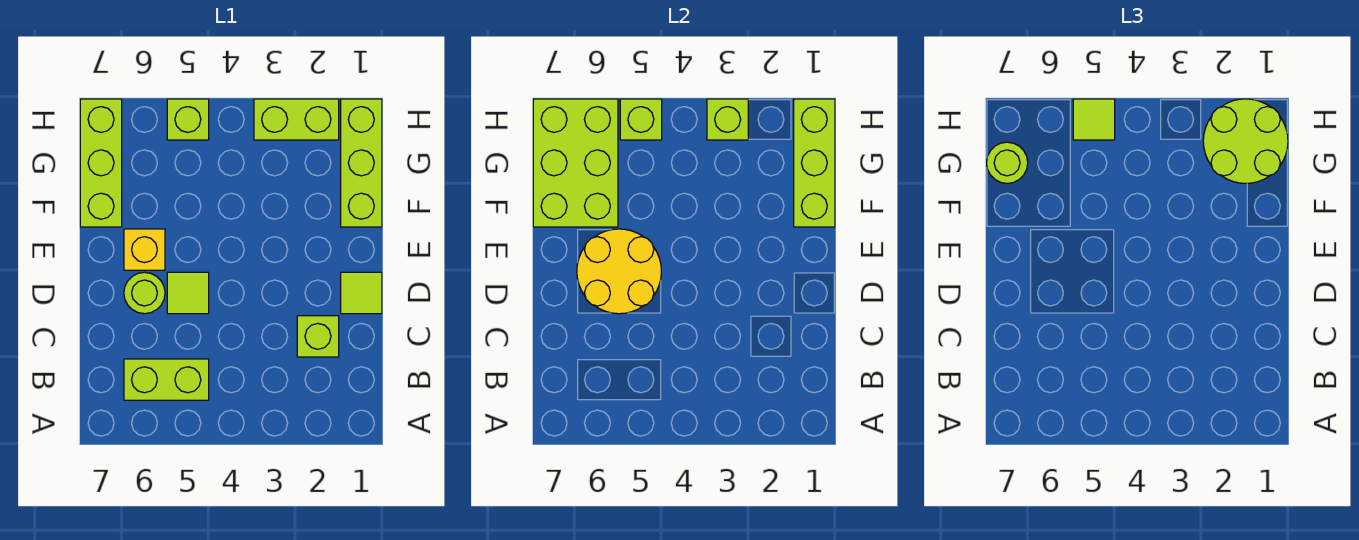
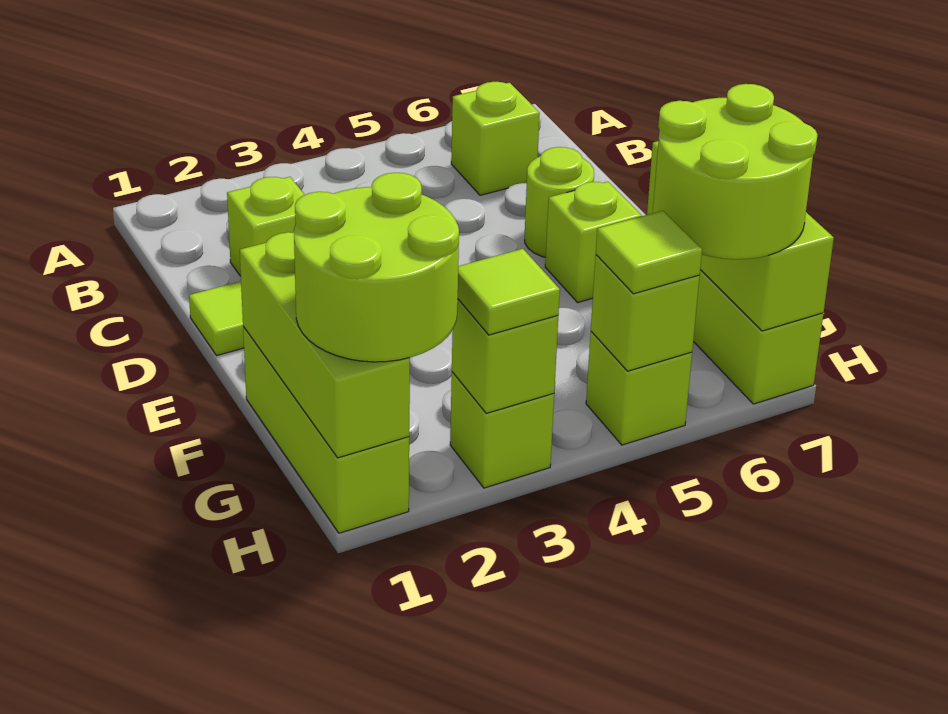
lime brick B5:B6 level 1 -> lime brick B6 level 1
lime tile D5 level 1 -> lime tile H3 level 3
yellow round brick D5:E6 level 2 -> none
yellow brick E6 level 1 -> lime brick E6 level 1
lime brick F6:H7 level 2 -> lime brick F7:H7 level 2
lime round brick G7 level 3 -> lime round brick G6:H7 level 3
lime brick H2:H3 level 1 -> lime brick H3 level 1

